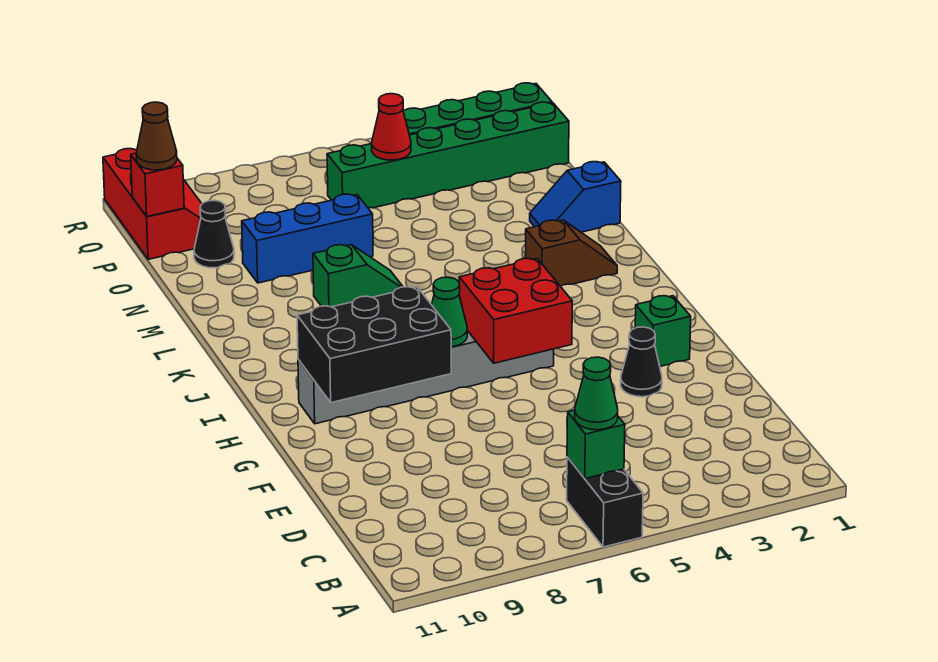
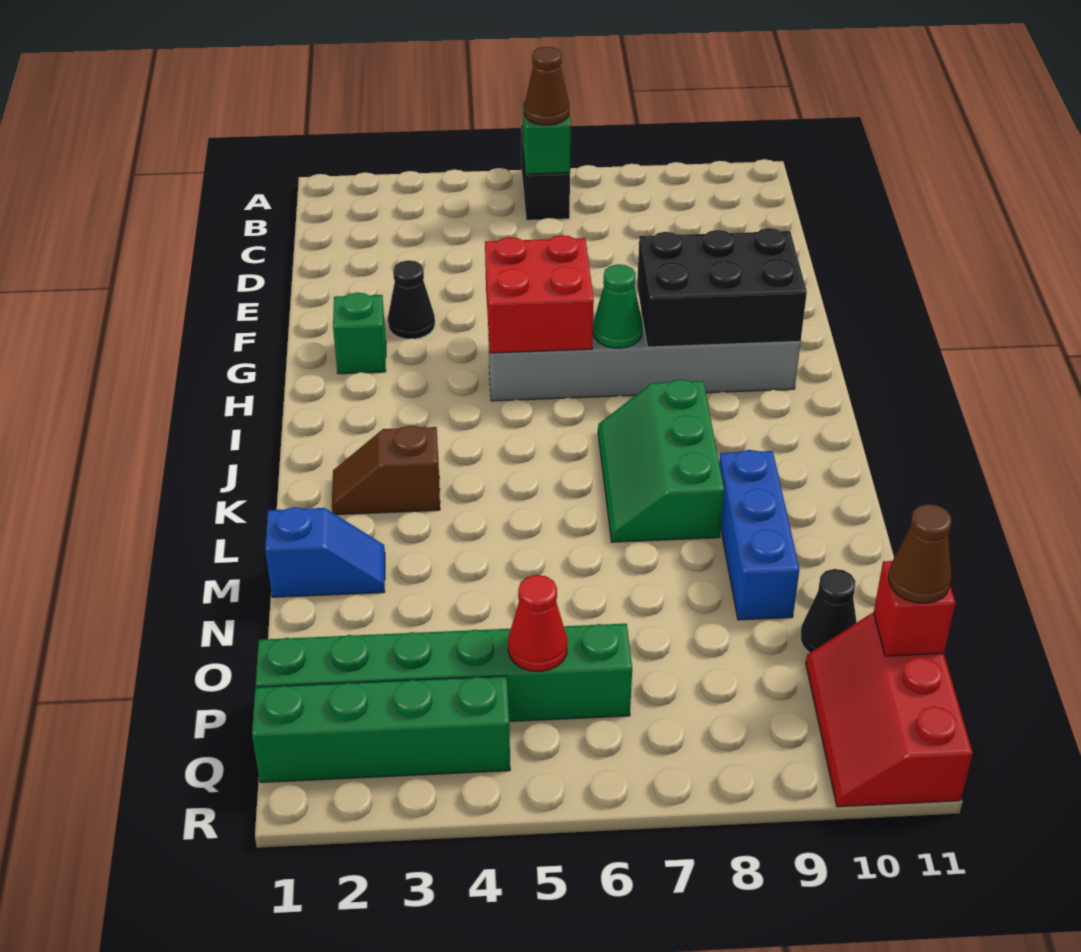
green cone B6 level 3 -> brown cone B6 level 3
green slope L7:L8 level 1 top 8 -> green slope J7:L8 level 1 top 8
blue brick N7:N9 level 1 -> blue brick L9:N9 level 1

